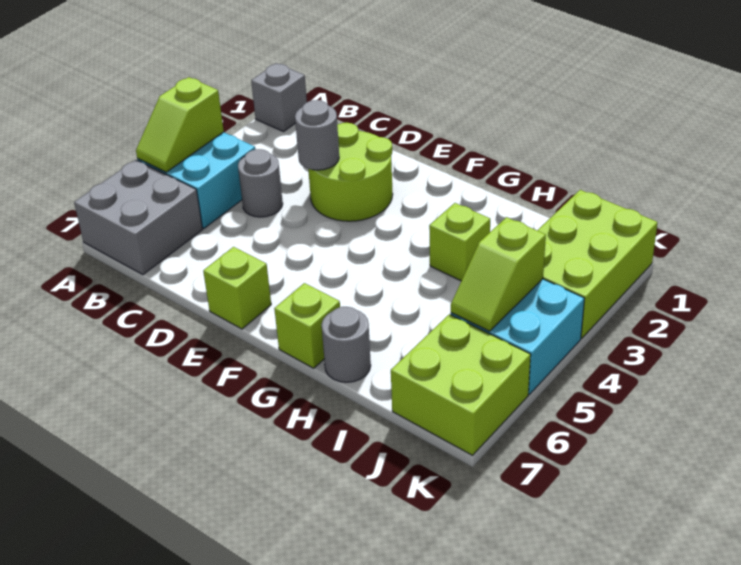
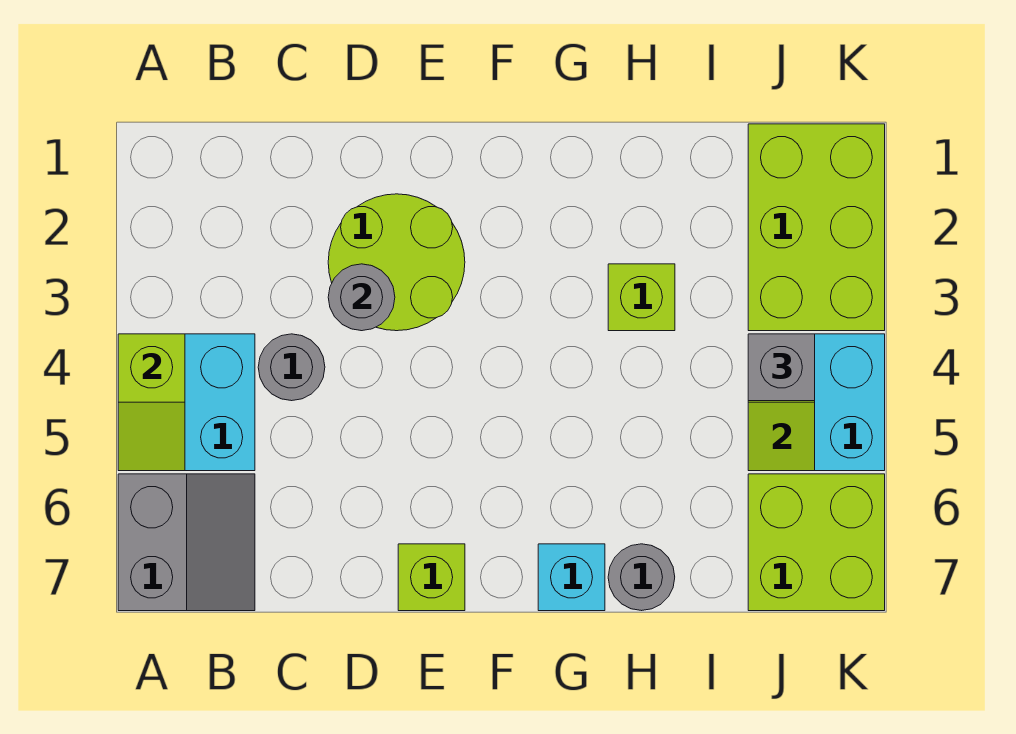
grey brick A1 level 1 -> grey brick J4 level 3
grey brick A6:B7 level 1 -> grey slope A6:B7 level 1 top A
lime brick G7 level 1 -> cyan brick G7 level 1

